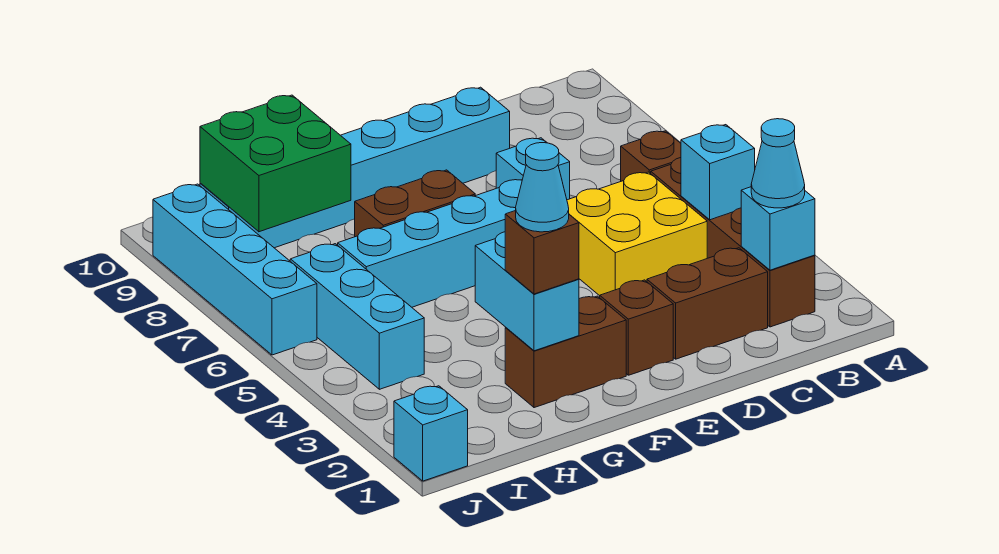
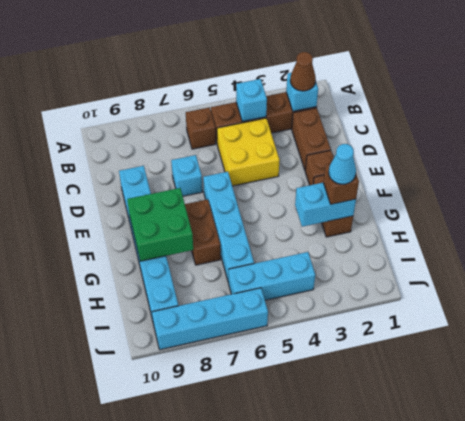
cyan cone B2 level 3 -> brown cone B2 level 3
green brick H8:I9 level 2 -> green brick F8:G9 level 2
cyan brick J1 level 1 -> none

